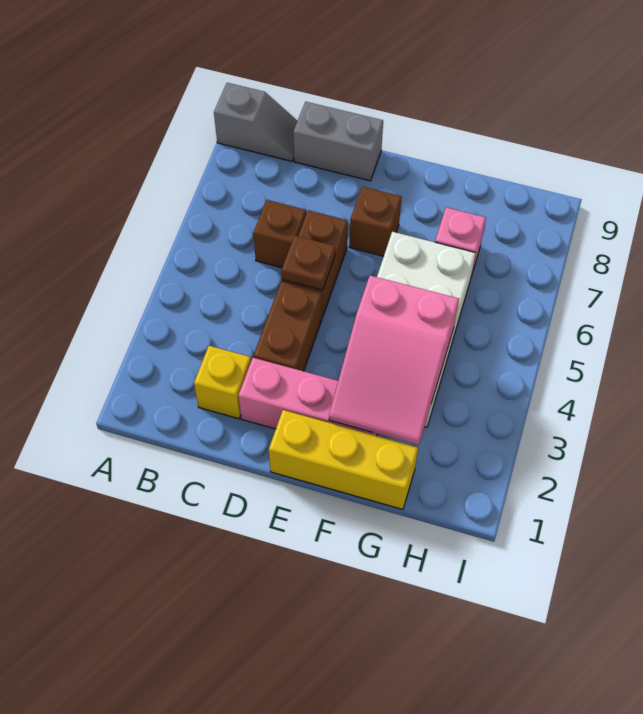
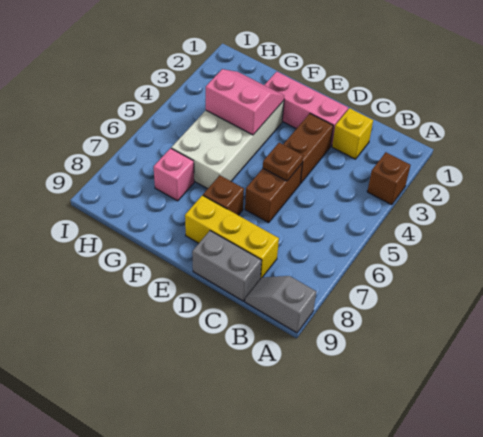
brown brick C6 level 1 -> brown brick A3 level 1
yellow brick E1:G1 level 1 -> yellow brick C8:E8 level 1
pink slope F2:G4 level 2 top 4 -> pink slope F3:G4 level 2 top 4

